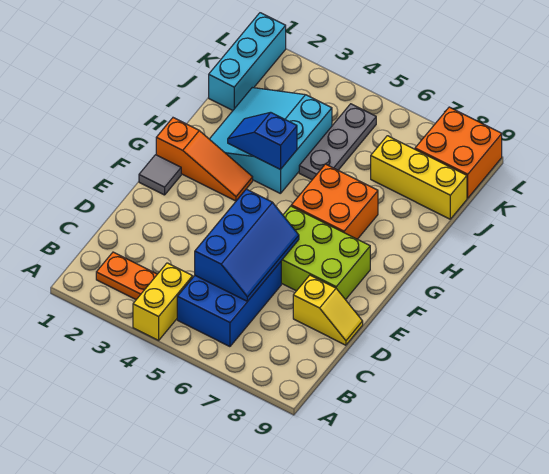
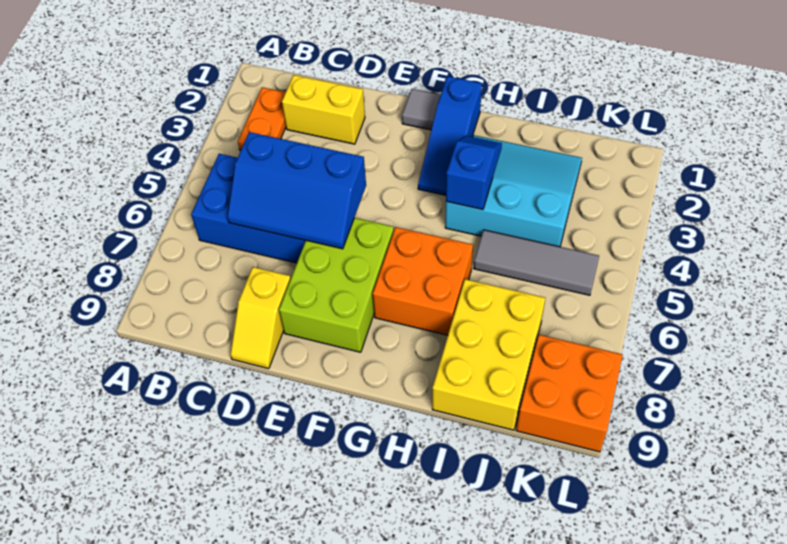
yellow brick A4:B4 level 1 -> yellow brick C2:D2 level 1
orange slope G1:G3 level 1 top 1 -> blue slope G1:G3 level 1 top 1
grey plate I5:K5 level 1 -> grey tile I5:K5 level 1
cyan brick J1:L1 level 1 -> none
yellow brick J7:J9 level 1 -> yellow brick I7:J9 level 1

